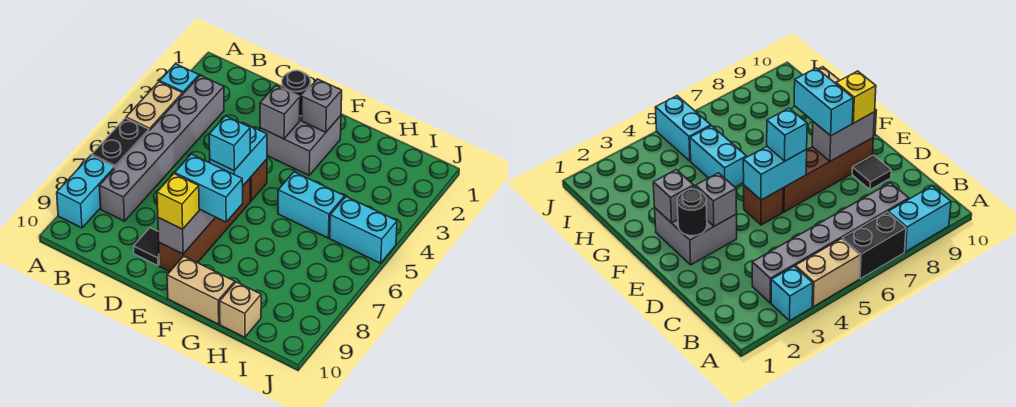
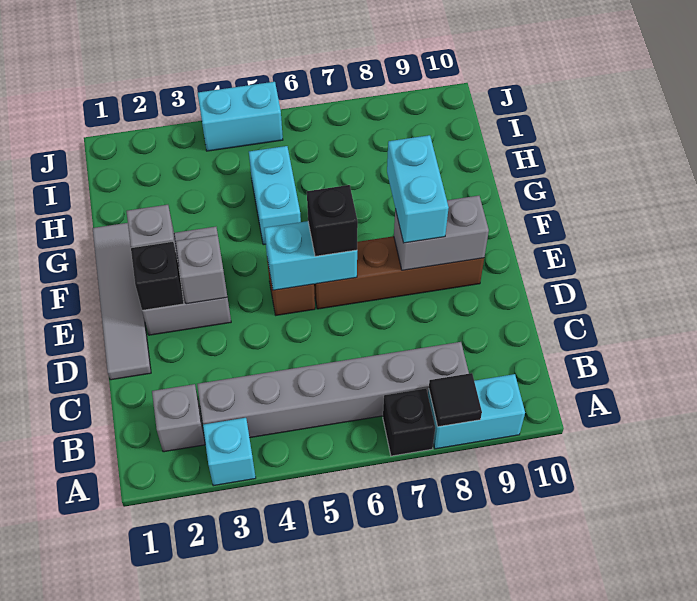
tan brick A4:A5 level 1 -> none
black brick A6:A7 level 1 -> black brick A7 level 1
none -> grey brick B2 level 1
none -> grey tile D1:G1 level 1
black tile D9 level 1 -> black tile A8 level 2
black round brick E2 level 2 -> black brick E2 level 2
cyan brick E6 level 3 -> black brick E6 level 3
yellow brick E9 level 3 -> none
tan brick F10:G10 level 1 -> none
tan brick H10 level 1 -> none
cyan brick I5:J5 level 1 -> cyan brick J4:J5 level 1

